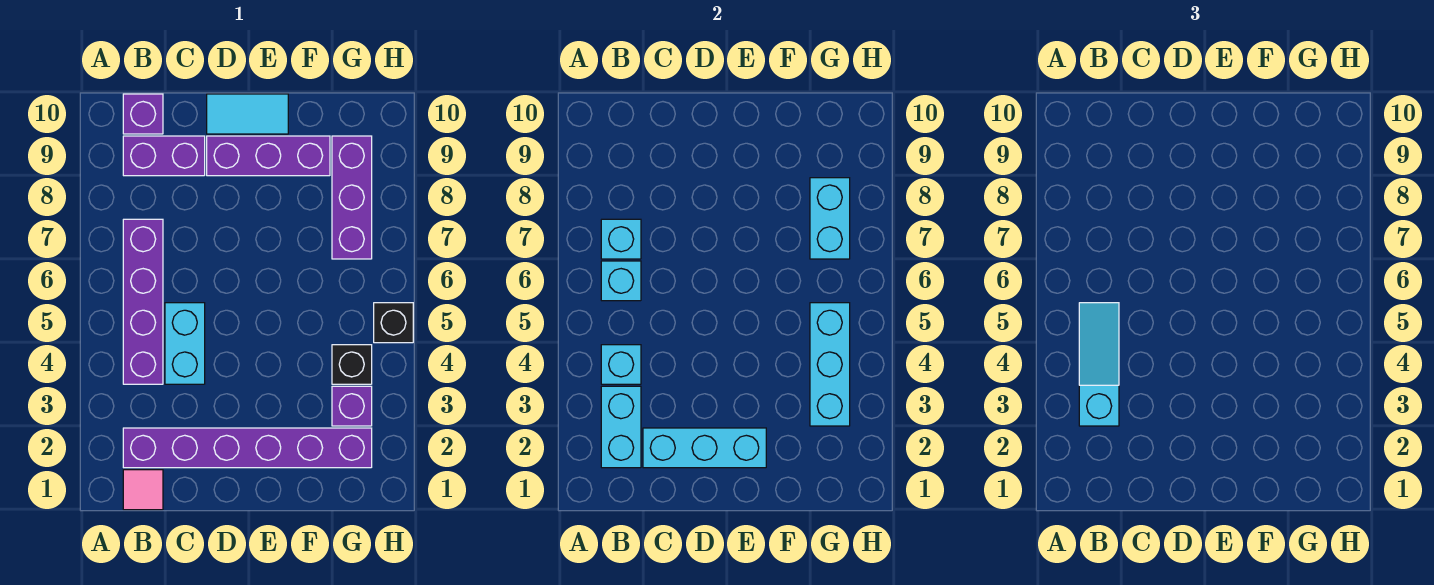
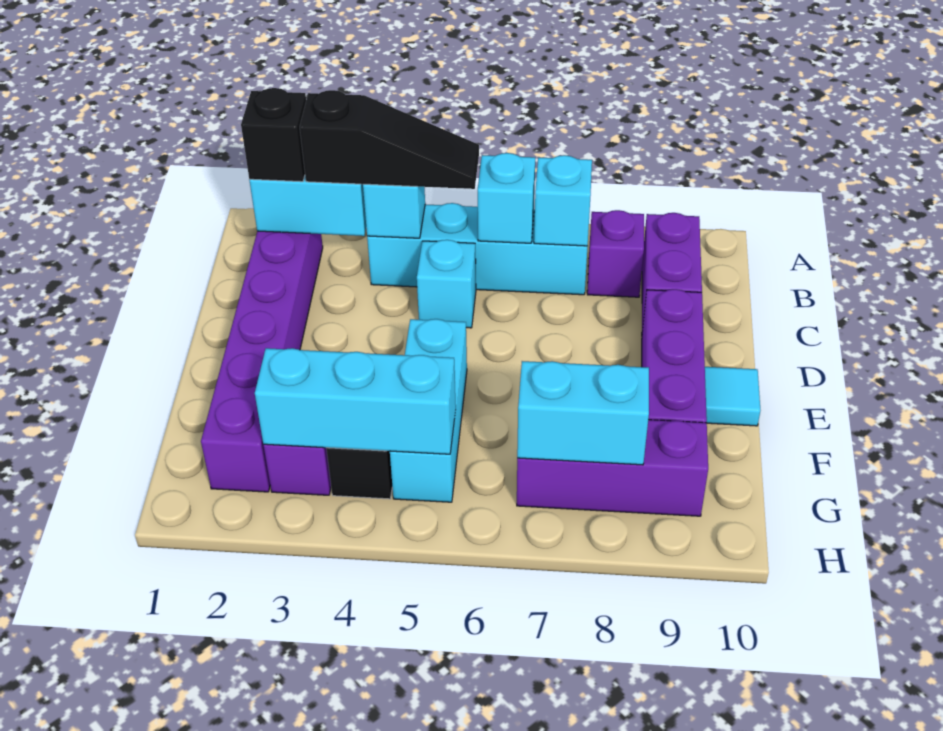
pink tile B1 level 1 -> none
cyan slope B3:B5 level 3 top 3 -> black slope B3:B5 level 3 top 3
purple brick B4:B7 level 1 -> cyan brick B4:B7 level 1
purple brick B10 level 1 -> purple brick B8 level 1
cyan brick C2:E2 level 2 -> cyan brick E5:G5 level 1
cyan brick C4:C5 level 1 -> cyan brick C5 level 1
cyan tile D10:E10 level 1 -> cyan tile E10 level 1
black brick H5 level 1 -> black brick B2 level 3

